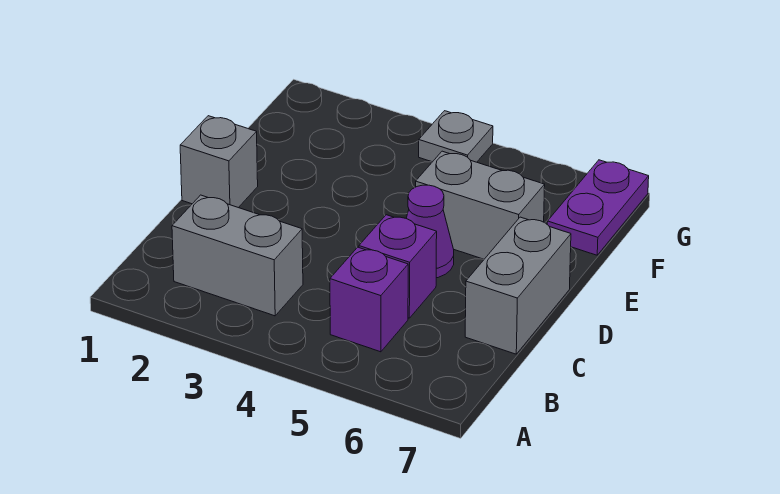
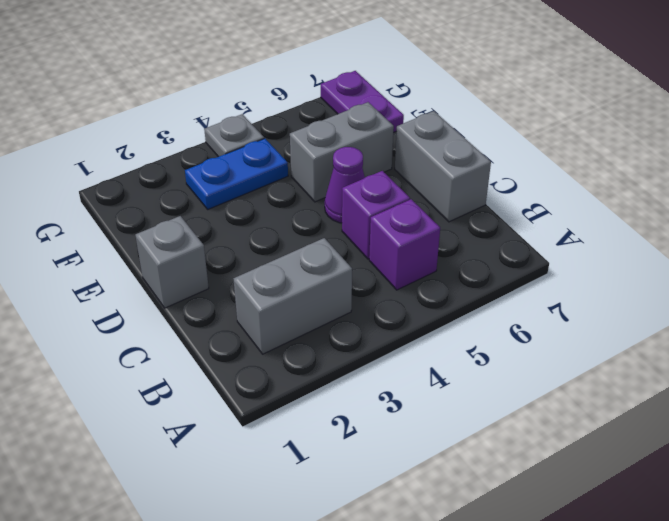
none -> blue plate F3:F4 level 1

